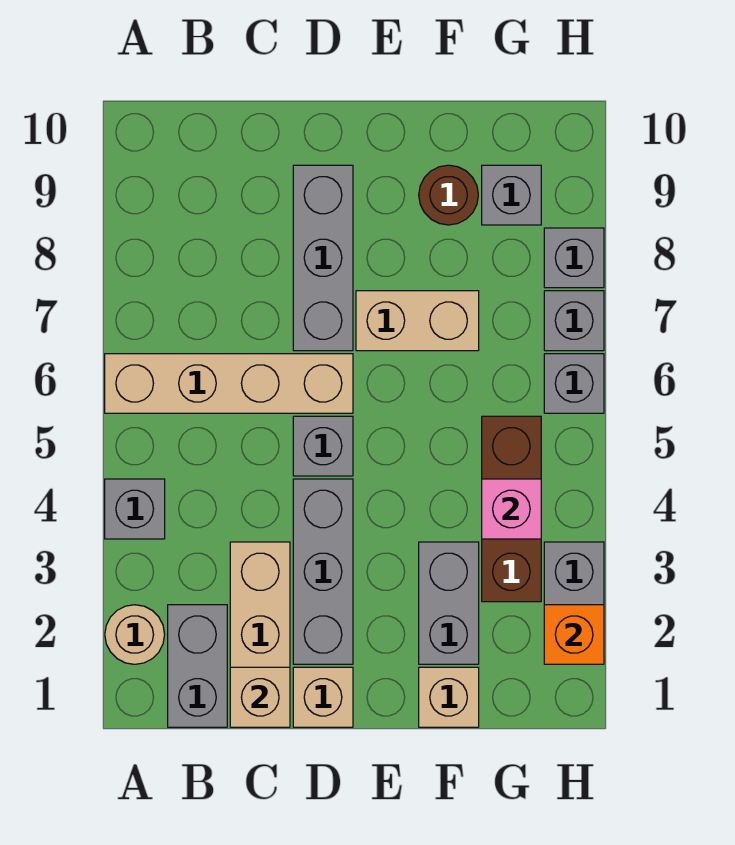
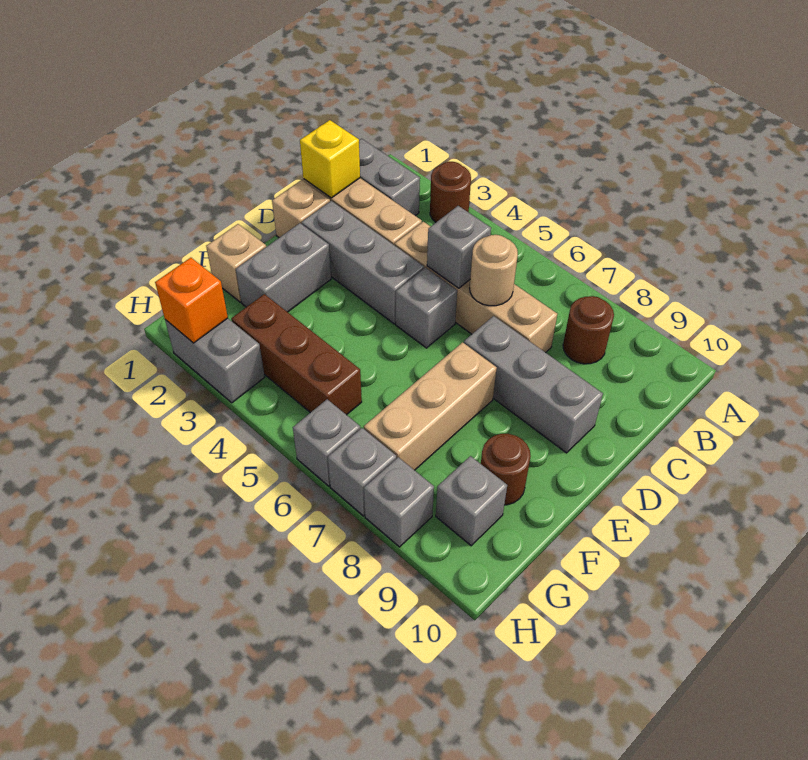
tan round brick A2 level 1 -> tan round brick C6 level 2
none -> brown round brick A3 level 1
grey brick A4 level 1 -> grey brick C5 level 2
tan brick A6:D6 level 1 -> tan brick C4:C7 level 1
none -> brown round brick B8 level 1
tan brick C1 level 2 -> yellow brick C1 level 2
tan brick E7:F7 level 1 -> tan brick E7:G7 level 1
grey brick F2:F3 level 1 -> grey brick E2:F2 level 1
pink brick G4 level 2 -> none

